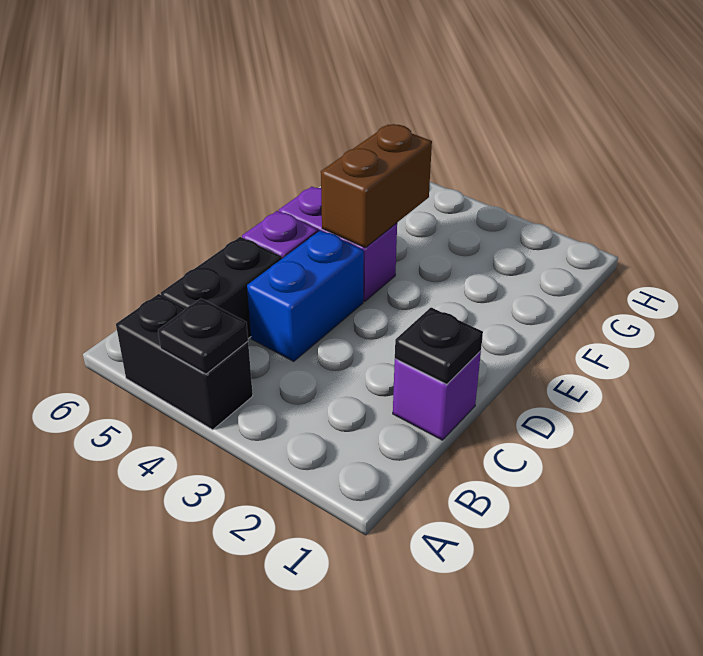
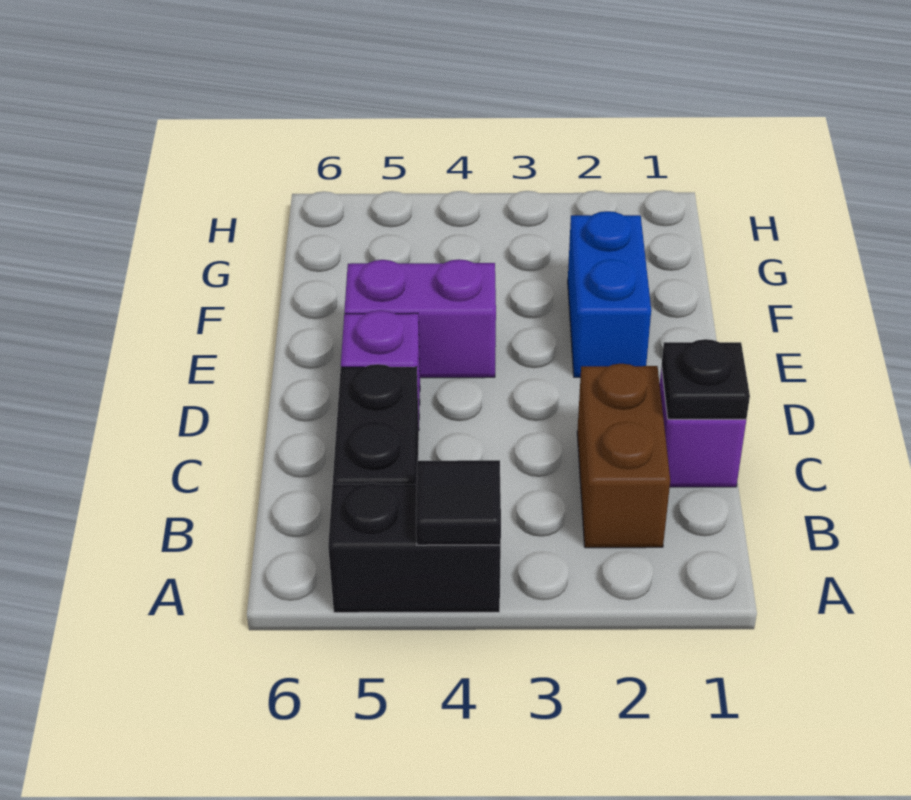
black plate A4 level 2 -> black tile A4 level 2
blue brick C4:D4 level 1 -> blue brick E2:F2 level 1
brown brick E4:F4 level 2 -> brown brick B2:C2 level 1

